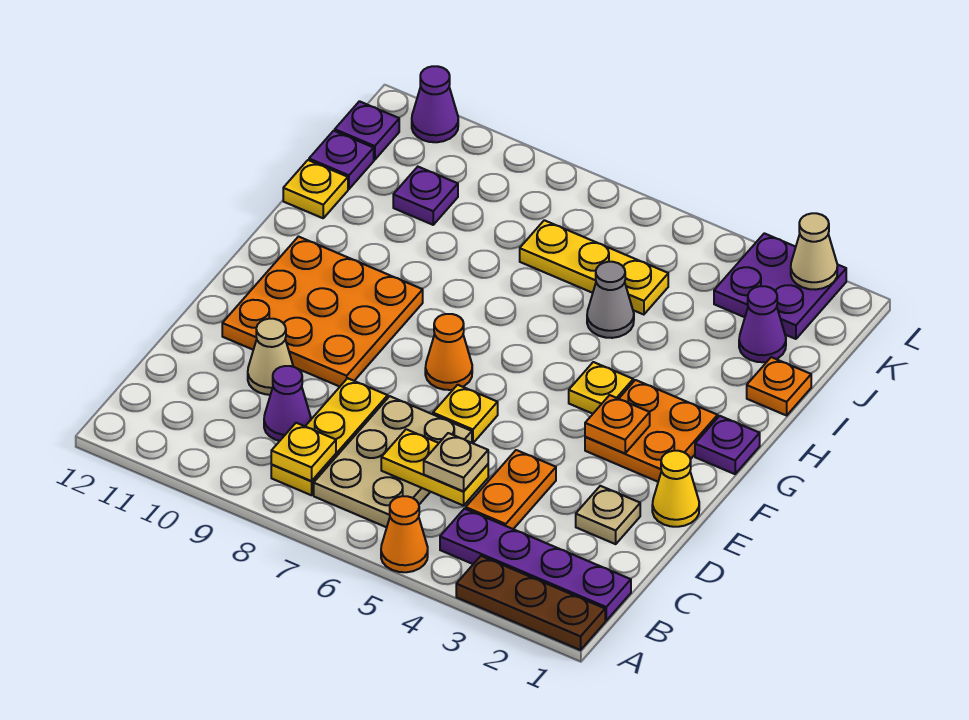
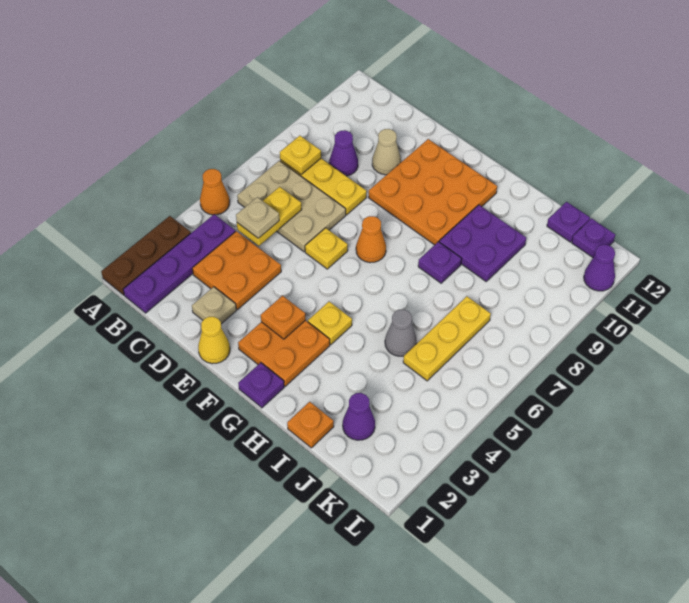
orange plate C4:D4 level 1 -> orange plate C3:D4 level 1
yellow plate I12 level 1 -> none
purple plate J10 level 1 -> purple plate H8 level 1
purple plate K2:L3 level 1 -> purple plate H9:I10 level 1
tan cone L2 level 2 -> none

